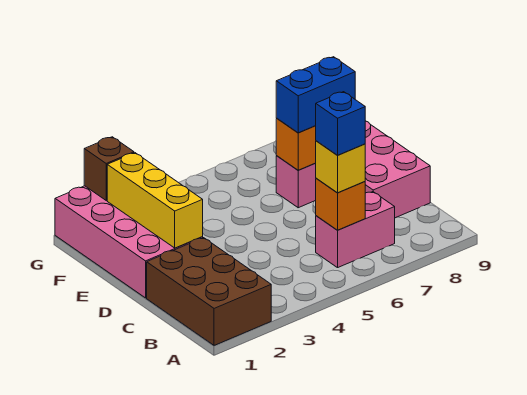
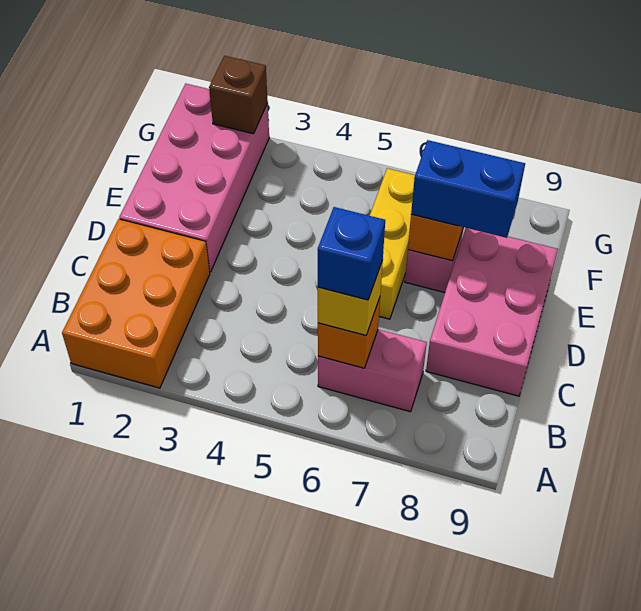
brown brick A1:C2 level 1 -> orange brick A1:C2 level 1
yellow brick D2:F2 level 2 -> yellow brick D6:F6 level 1

